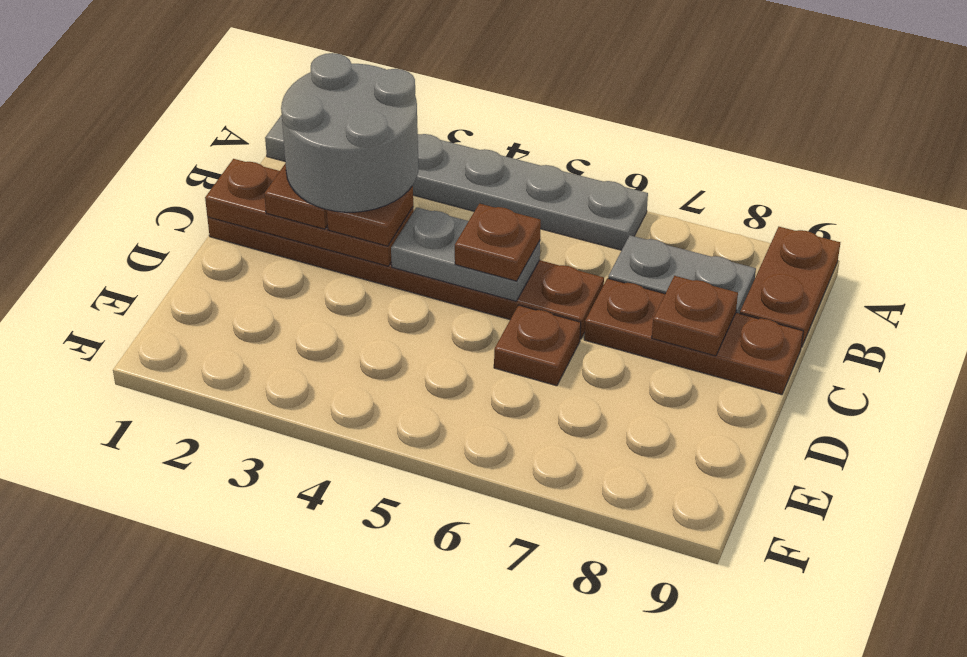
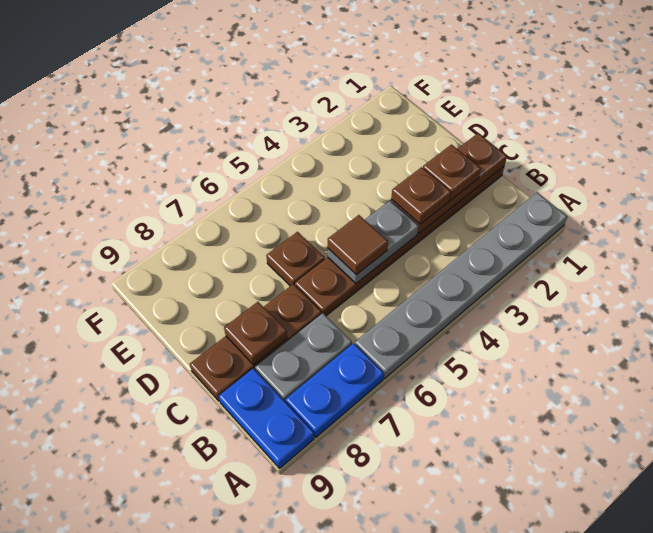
none -> blue plate A7:A8 level 1
brown plate A9:B9 level 1 -> blue plate A9:B9 level 1
grey round brick B2:C3 level 4 -> none
brown plate C5 level 3 -> brown tile C5 level 3

